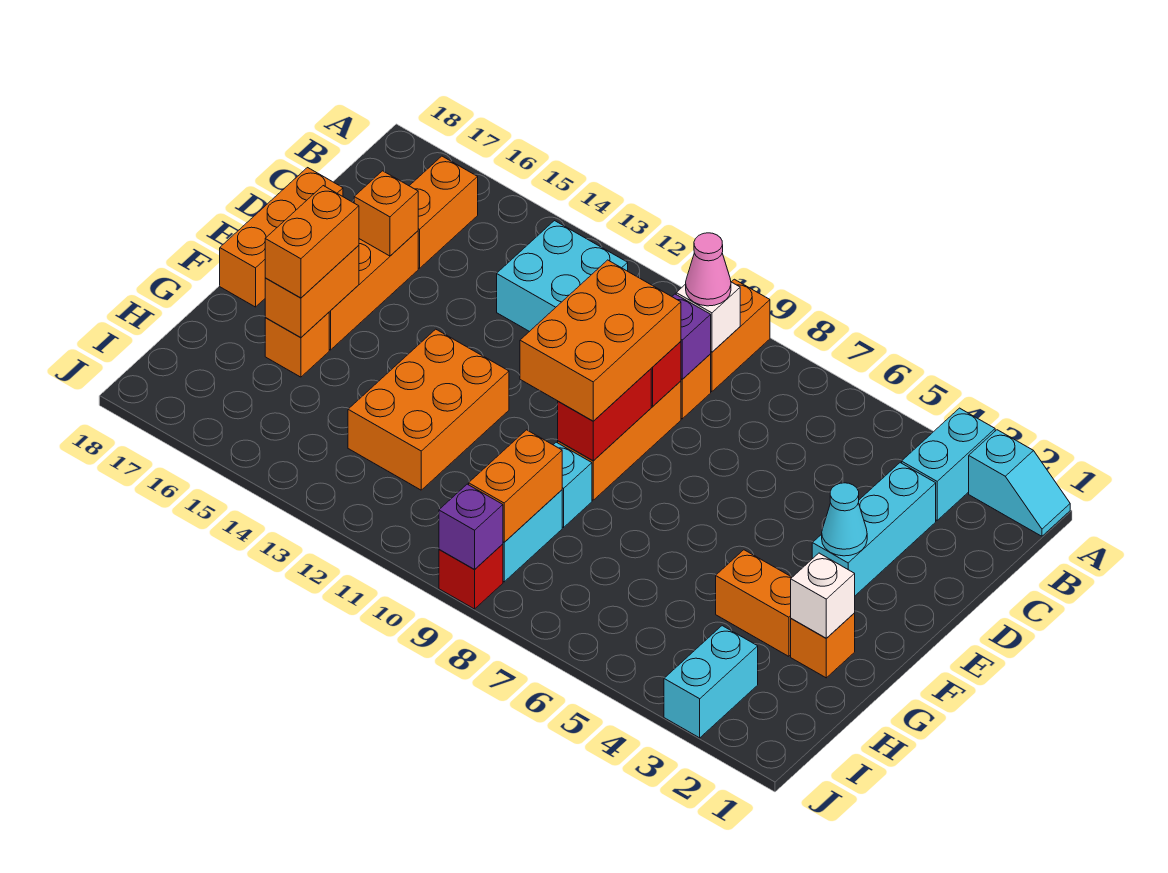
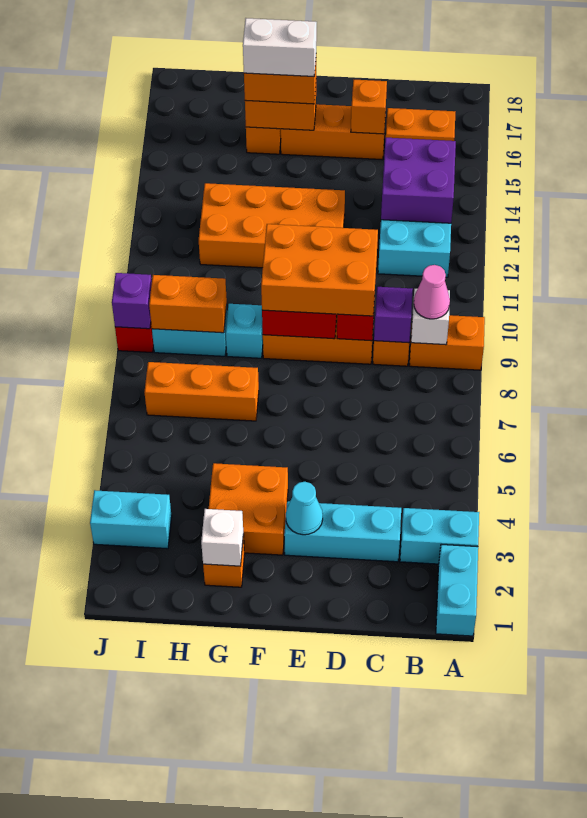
cyan slope A1:A2 level 1 top 2 -> cyan brick A1:A2 level 1
none -> purple brick B13:C14 level 2
orange brick D18:F18 level 1 -> orange brick G7:I7 level 1
orange brick F12:H13 level 1 -> orange brick E12:H13 level 1
none -> white brick F16:G16 level 4
orange brick G3:G4 level 1 -> orange brick F3:G4 level 1

